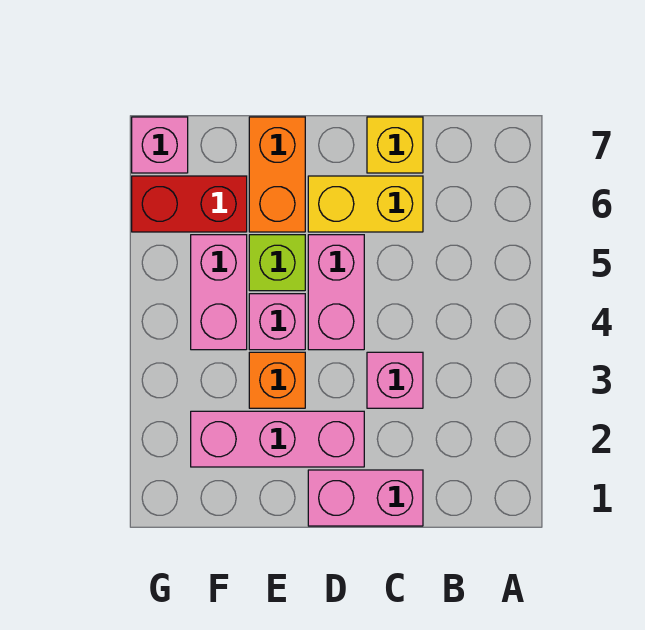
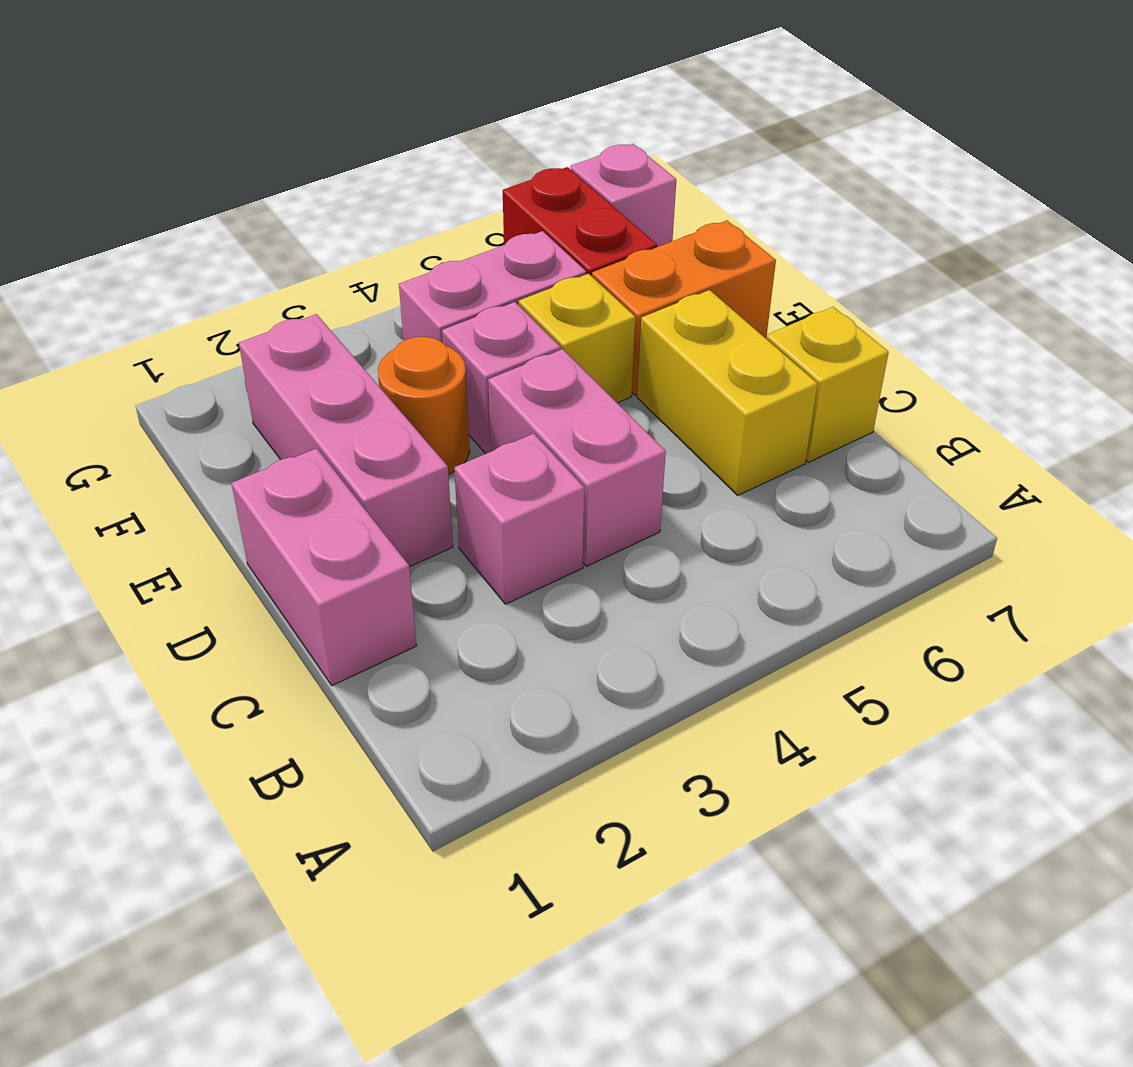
pink brick D4:D5 level 1 -> pink brick C4:D4 level 1
orange brick E3 level 1 -> orange round brick E3 level 1
lime brick E5 level 1 -> yellow brick E5 level 1

